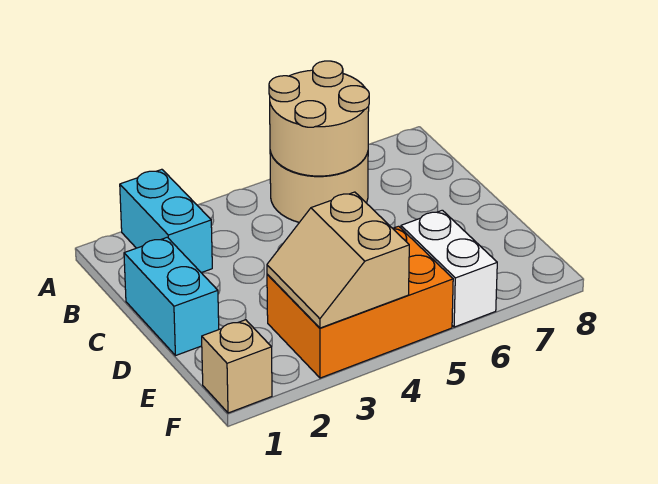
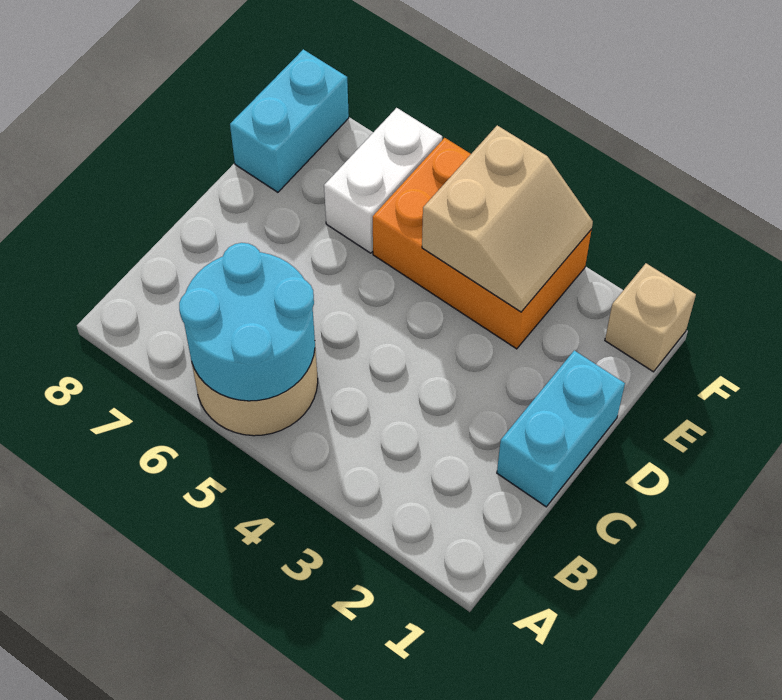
cyan brick A2:B2 level 1 -> cyan brick E8:F8 level 1
tan round brick A5:B6 level 2 -> cyan round brick A5:B6 level 2

